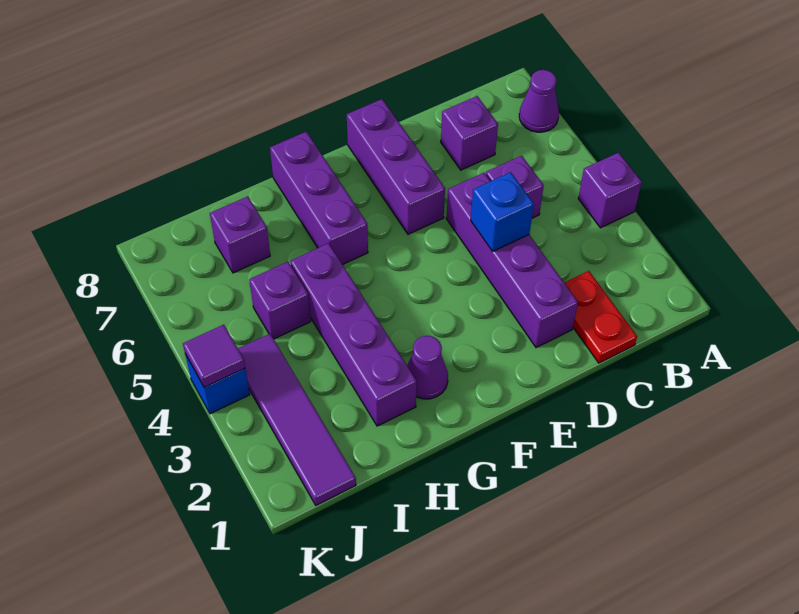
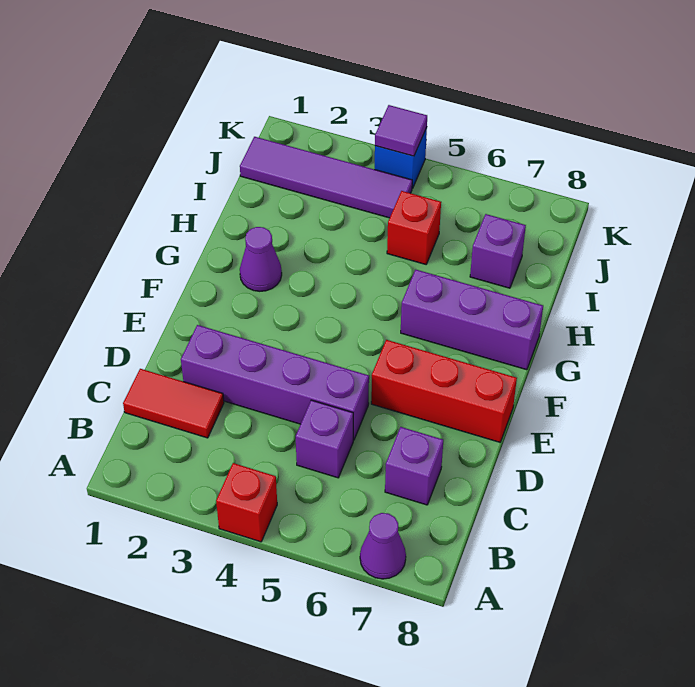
purple brick A4 level 1 -> red brick A4 level 1
red plate C1:C2 level 1 -> red tile C1:C2 level 1
blue brick D4 level 2 -> none
purple brick E6:E8 level 1 -> red brick E6:E8 level 1
purple brick H2:H5 level 1 -> none
purple brick I5 level 1 -> red brick I5 level 1

